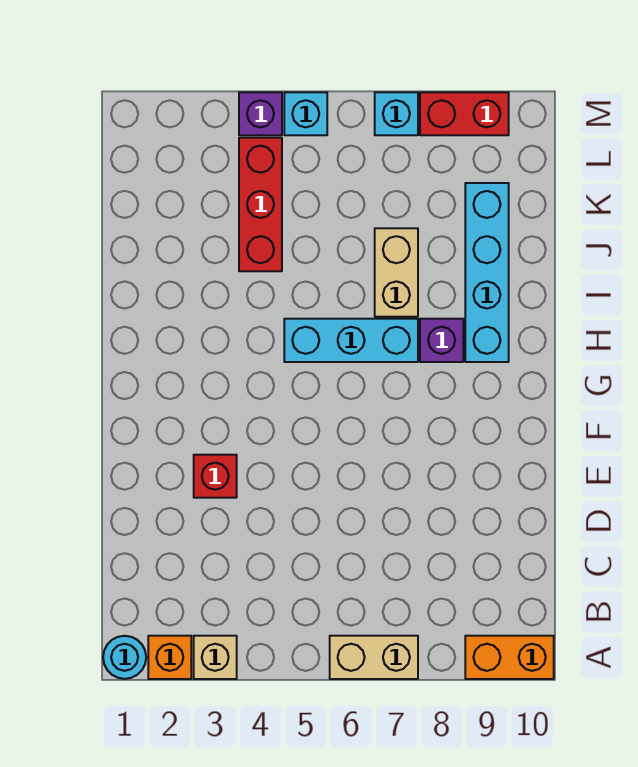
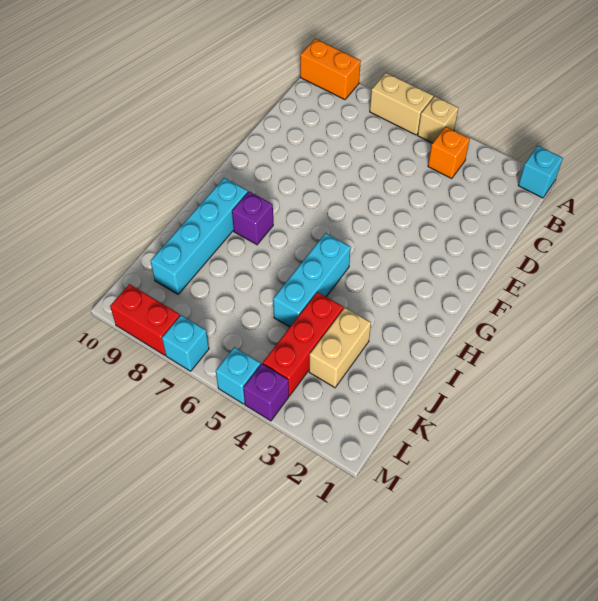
cyan round brick A1 level 1 -> cyan brick A1 level 1
orange brick A2 level 1 -> orange brick B4 level 1
tan brick A3 level 1 -> tan brick A5 level 1
red brick E3 level 1 -> none
cyan brick H5:H7 level 1 -> cyan brick H5:J5 level 1
tan brick I7:J7 level 1 -> tan brick J3:K3 level 1

